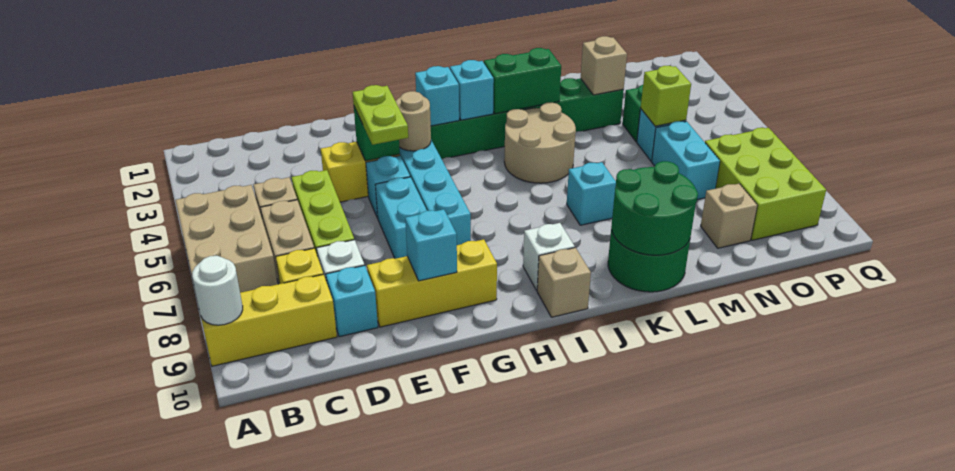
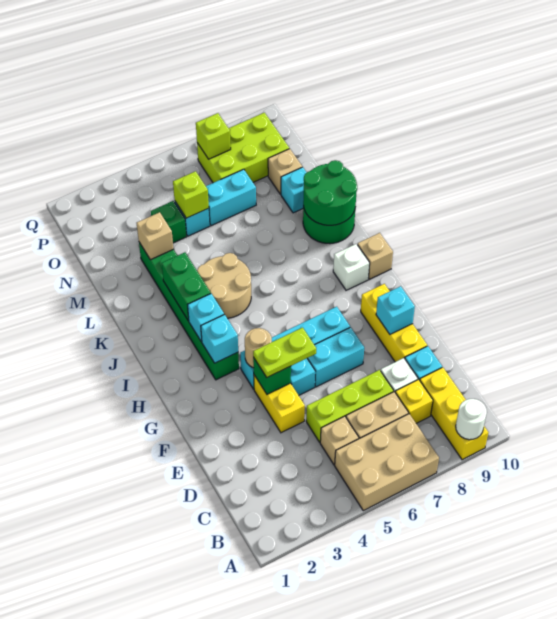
cyan brick K7 level 1 -> cyan brick M9 level 1
none -> lime brick P7 level 2

